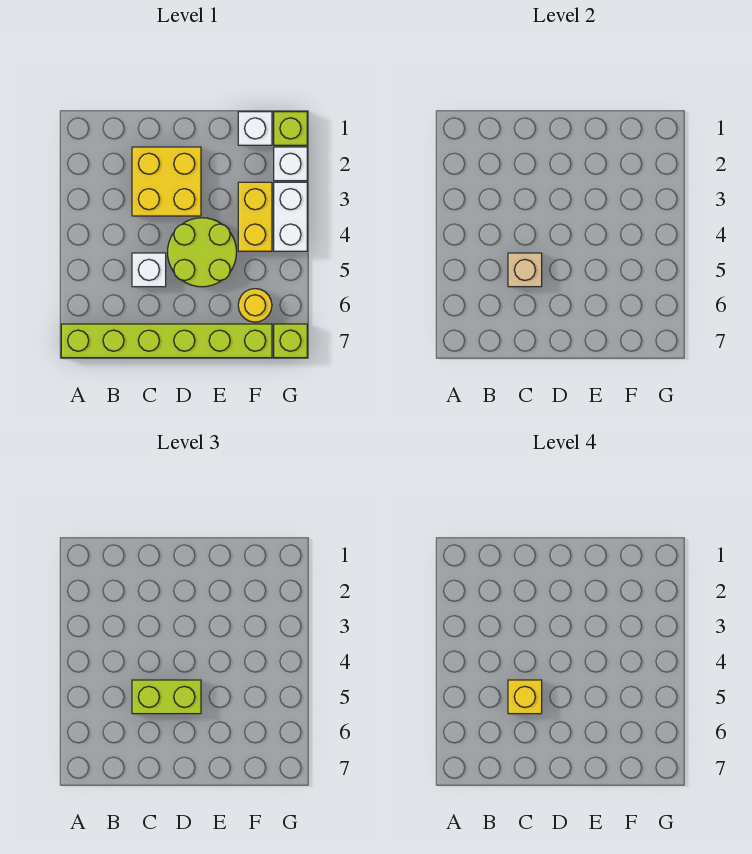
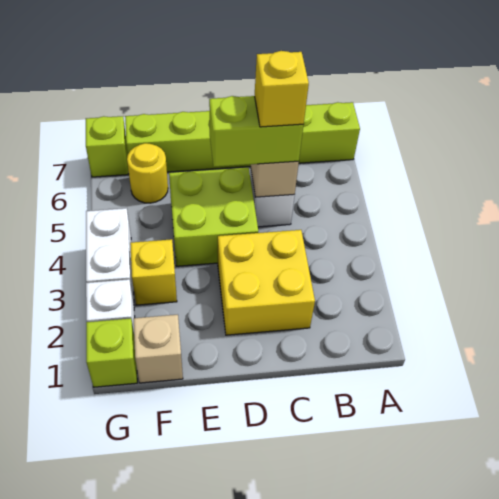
lime round brick D4:E5 level 1 -> lime brick D4:E5 level 1
white brick F1 level 1 -> tan brick F1 level 1
yellow brick F3:F4 level 1 -> yellow brick F3 level 1

